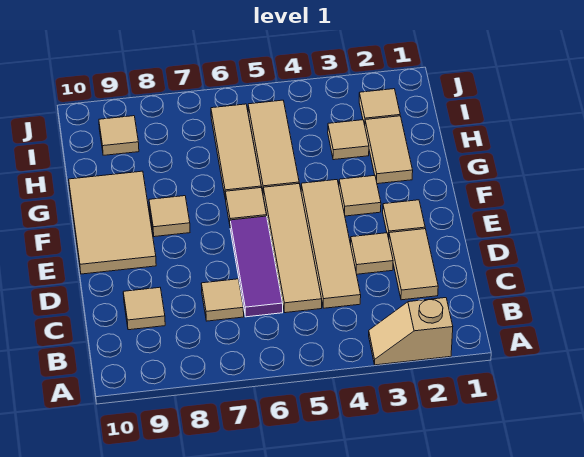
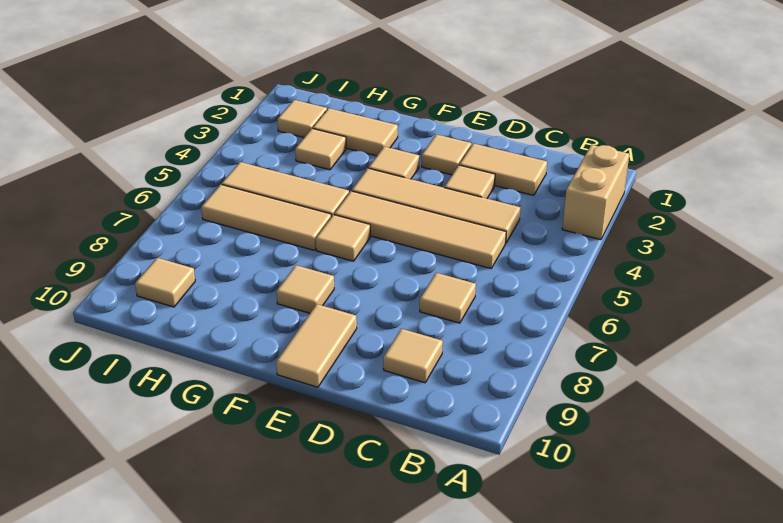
tan slope A2:A3 level 1 top 2 -> tan brick A2:A3 level 1
purple tile C6:E6 level 1 -> none
tan tile E9:G10 level 1 -> tan tile E9:E10 level 1

